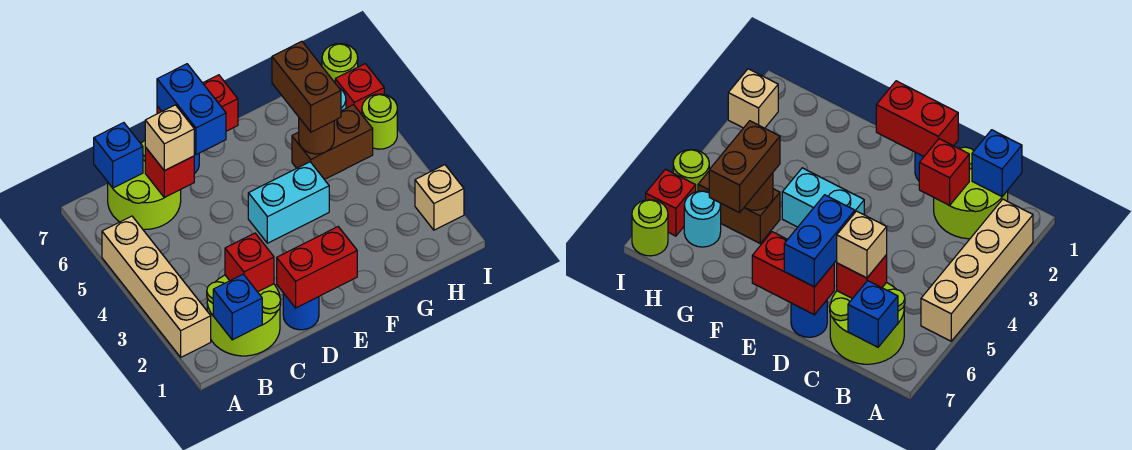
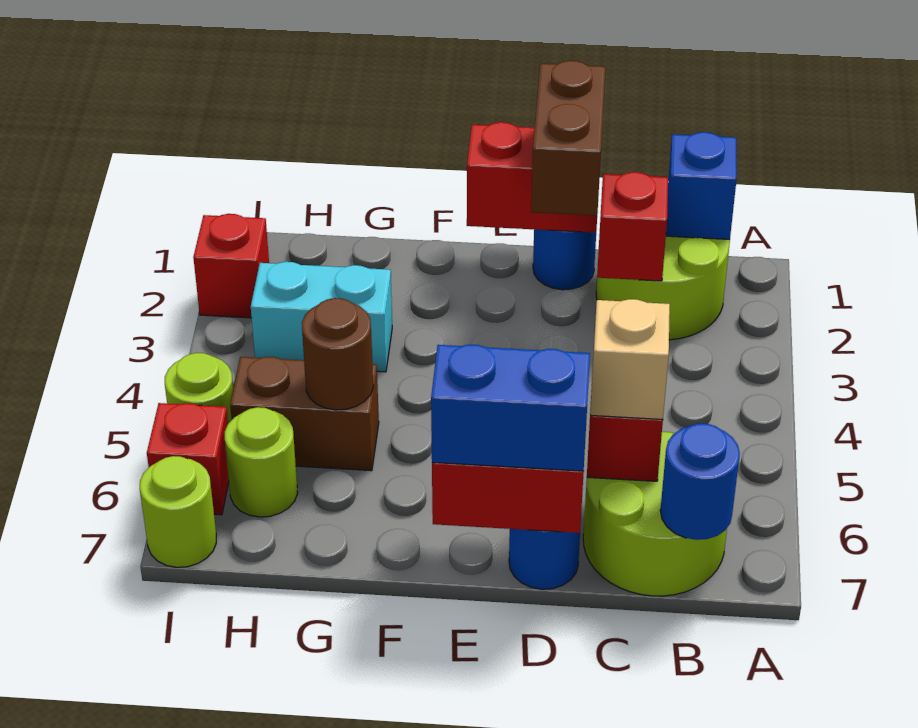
tan brick A2:A5 level 1 -> none
blue brick B7 level 2 -> blue round brick B7 level 2
blue brick D6:D7 level 3 -> blue brick D7:E7 level 3
cyan brick E4:F4 level 1 -> cyan brick G3:H3 level 1
brown brick G5:G6 level 3 -> brown brick D1:D2 level 3
cyan round brick H6 level 1 -> lime round brick H6 level 1
tan brick I2 level 1 -> red brick I2 level 1

